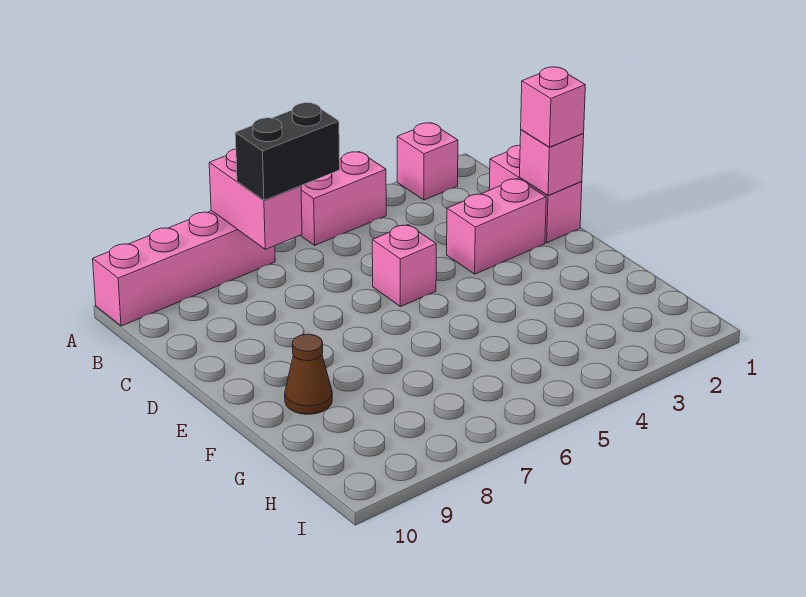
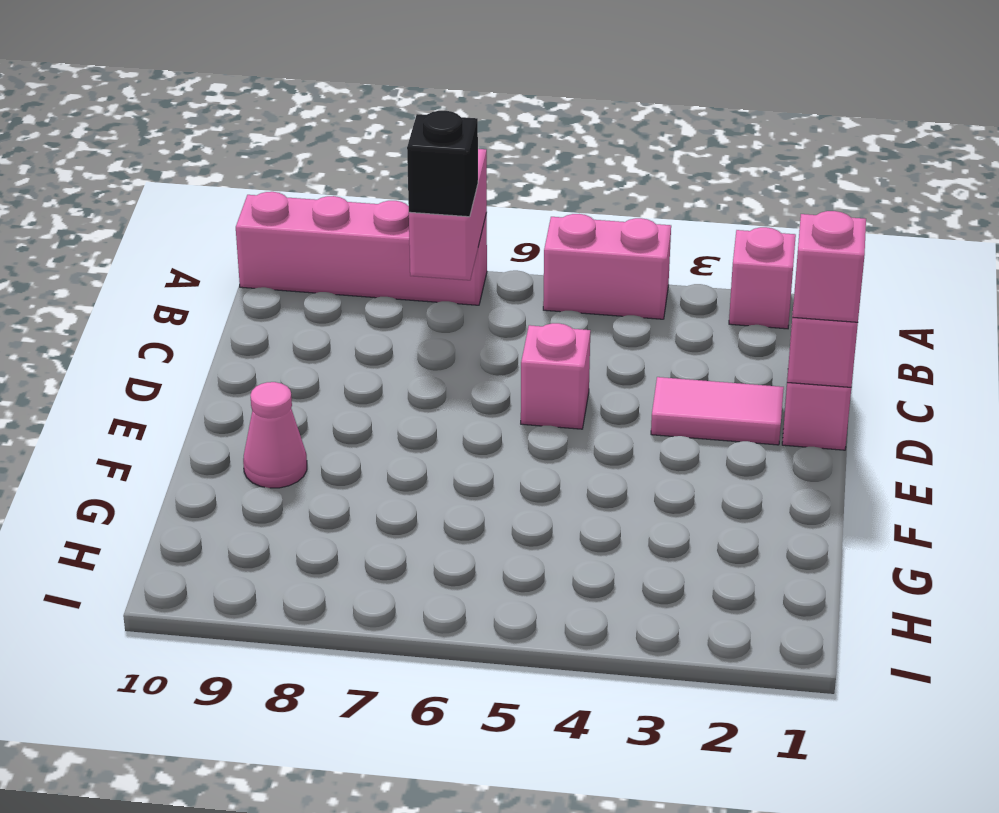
black brick B6:B7 level 3 -> black brick B7 level 3
pink brick D2:D3 level 1 -> pink tile D2:D3 level 1
brown cone F9 level 1 -> pink cone F9 level 1

